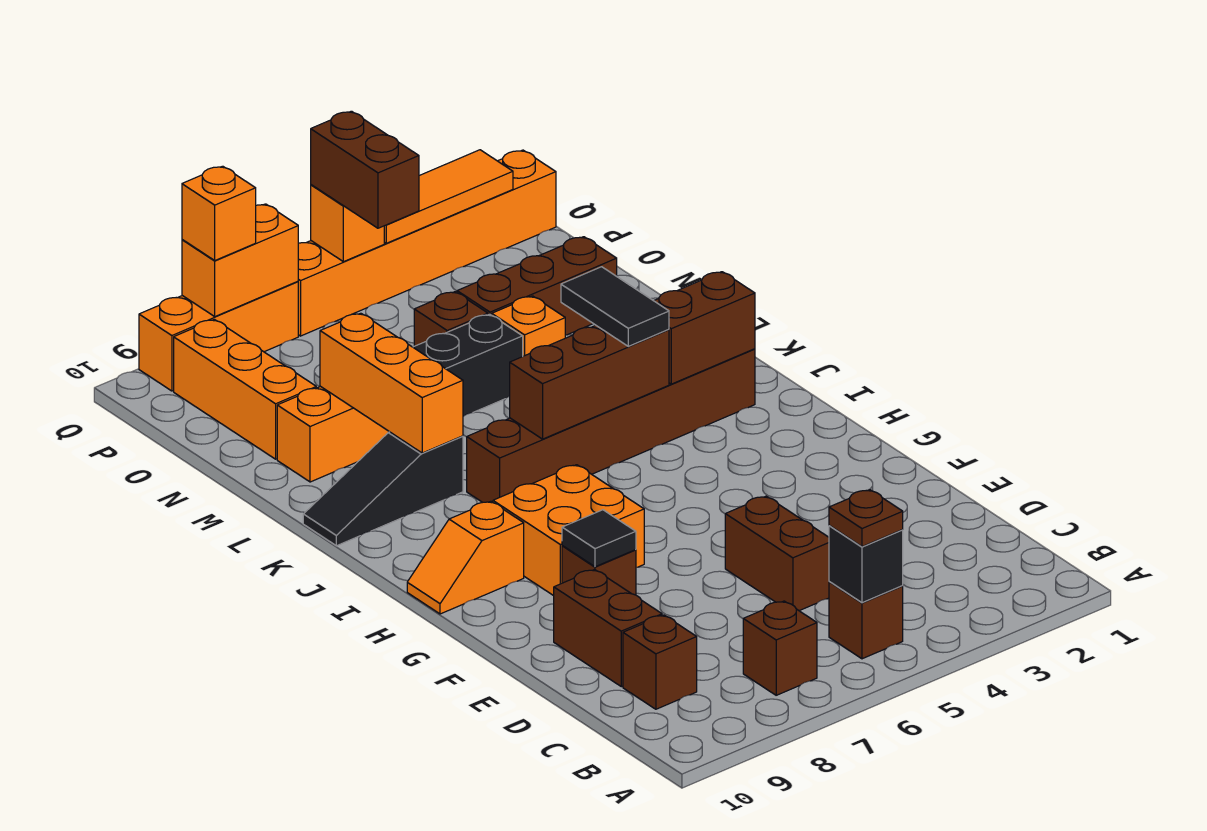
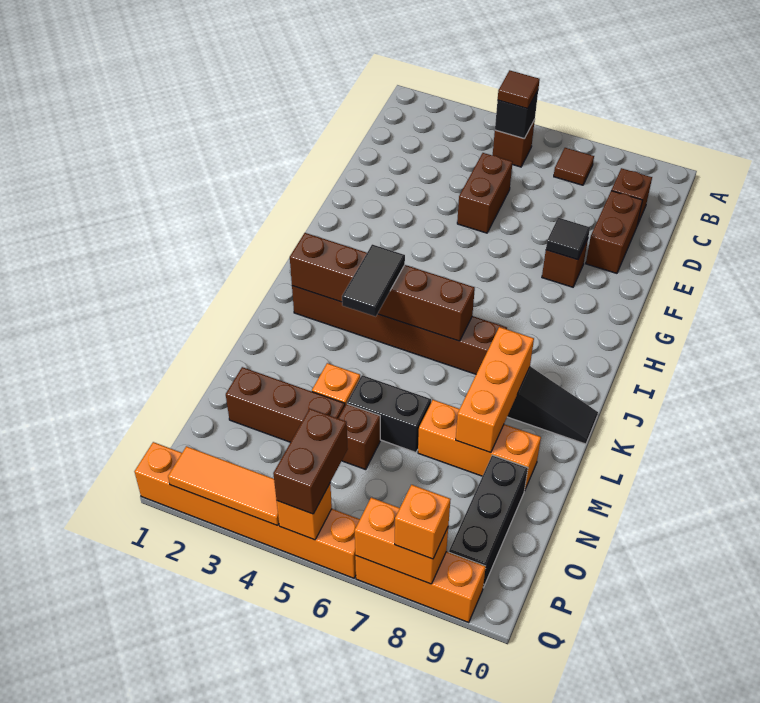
brown plate B5 level 3 -> brown tile B5 level 3
brown brick B7 level 1 -> brown tile B7 level 1
orange brick G7:H8 level 1 -> none
orange slope H9:H10 level 1 top 9 -> none
orange brick N9:P9 level 1 -> black brick N9:P9 level 1

